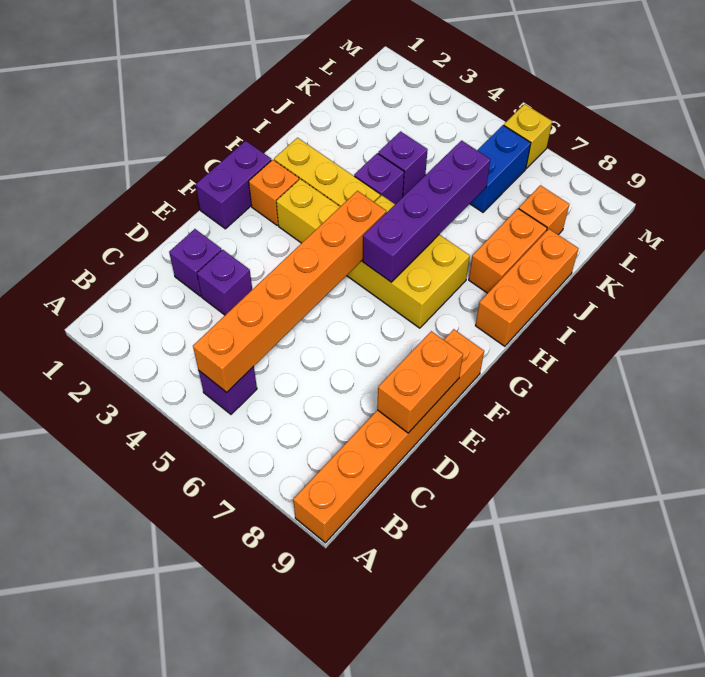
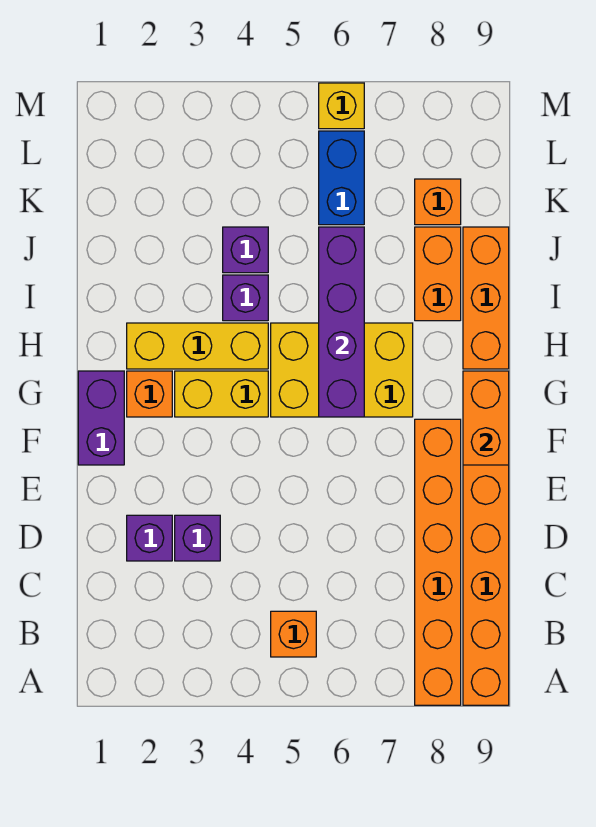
purple brick B5 level 1 -> orange brick B5 level 1
orange brick B5:G5 level 2 -> orange brick A8:F8 level 1
orange brick D9:E9 level 2 -> orange brick F9:G9 level 2

